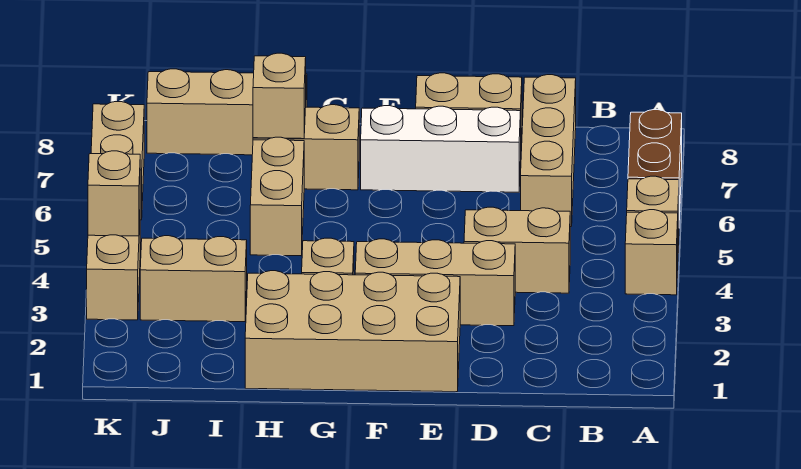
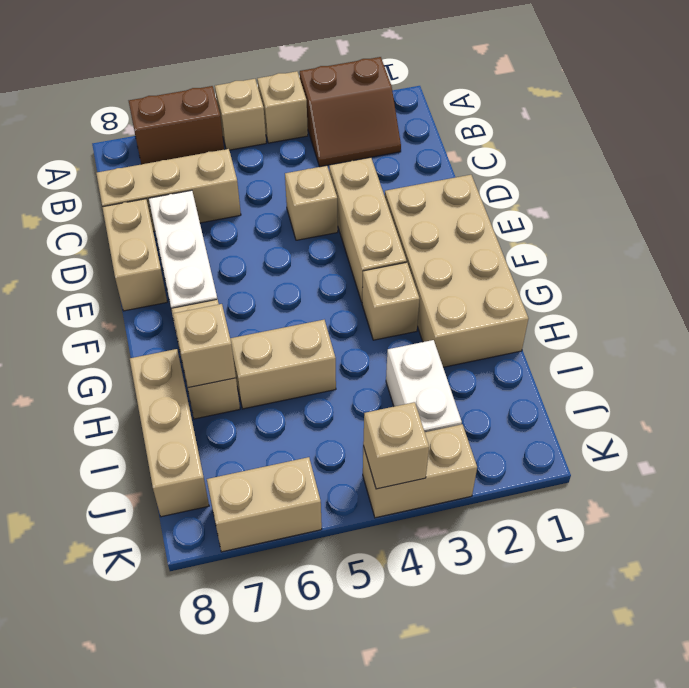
none -> brown slope A2:B3 level 1 top A
tan brick C4:D4 level 1 -> tan brick D4 level 1
tan brick I3:J3 level 1 -> white brick I3:J3 level 1

